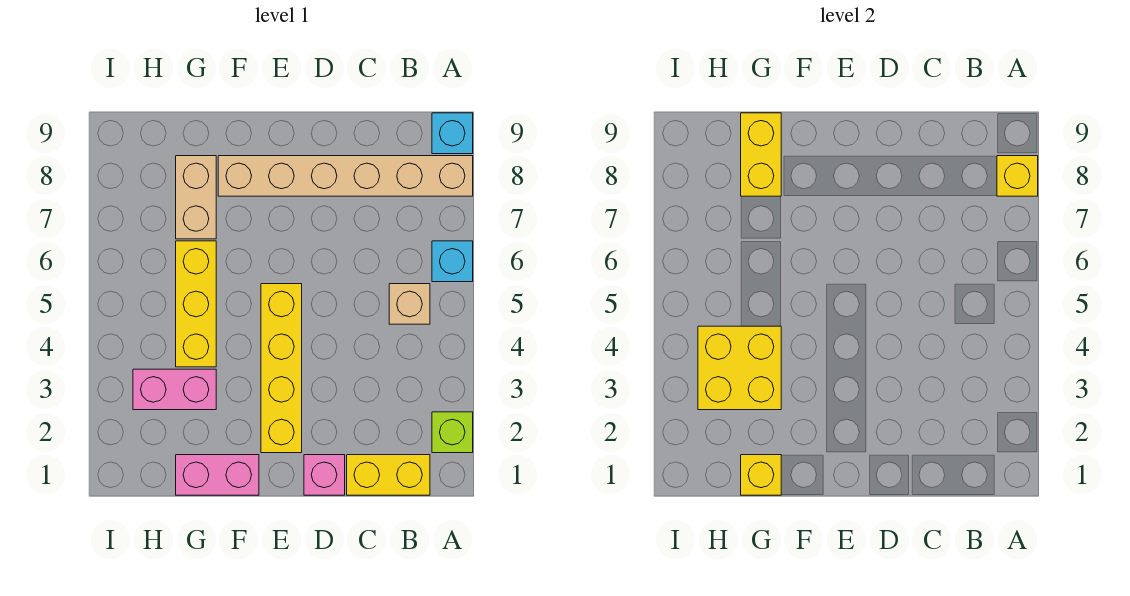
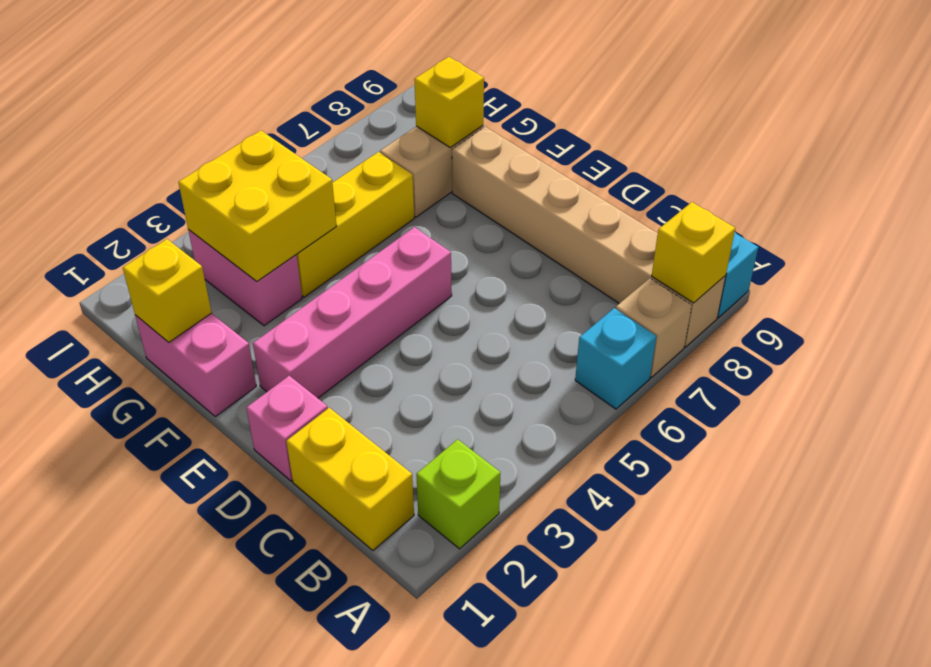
tan brick B5 level 1 -> tan brick A7 level 1
yellow brick E2:E5 level 1 -> pink brick E2:E5 level 1
yellow brick G8:G9 level 2 -> yellow brick G8 level 2

